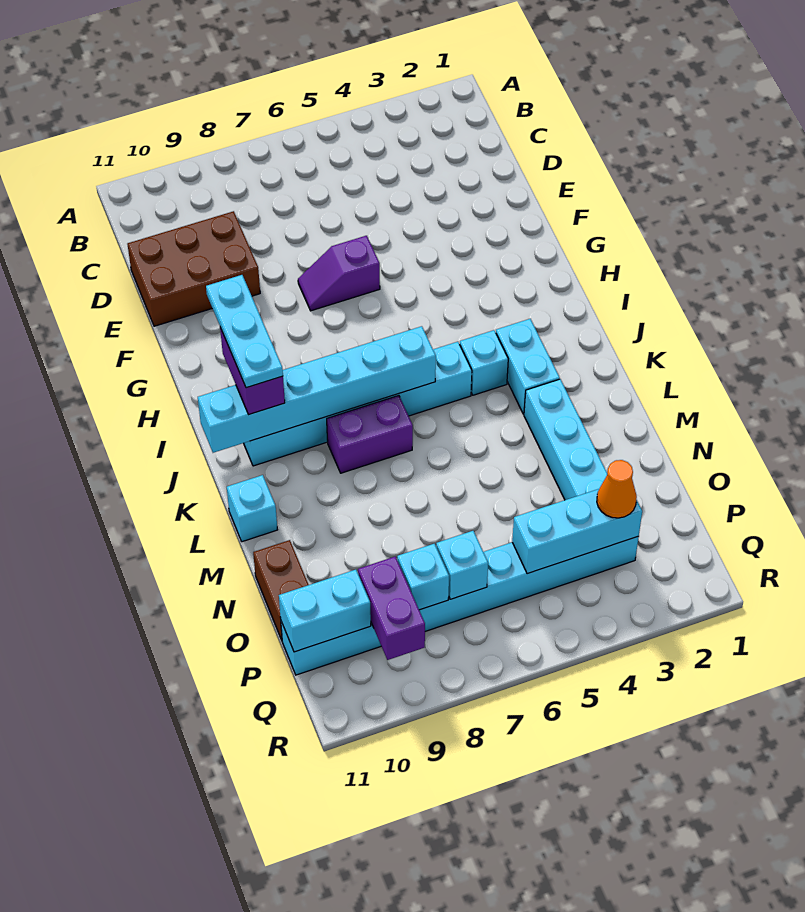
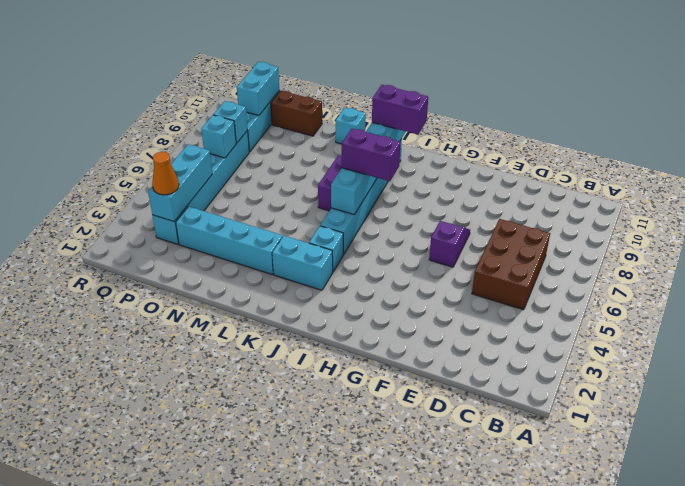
brown brick D9:E11 level 1 -> brown brick C5:D7 level 1
cyan plate H10:J10 level 4 -> none
purple brick P9:Q9 level 2 -> purple brick I7:J7 level 3

